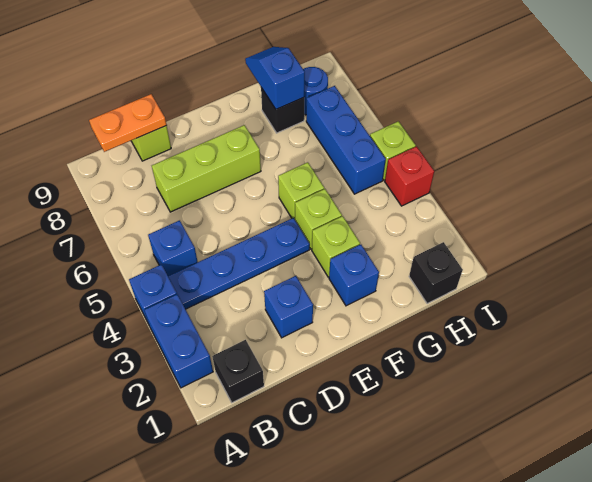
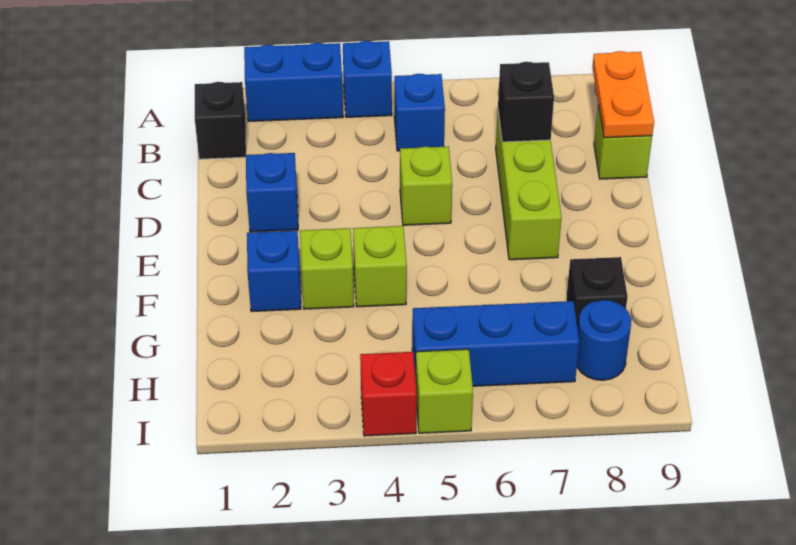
blue plate B4:E4 level 1 -> none
lime brick F5 level 1 -> lime brick D5 level 1
blue slope G8:G9 level 2 top 8 -> none
black brick H1 level 1 -> black brick C7 level 2

